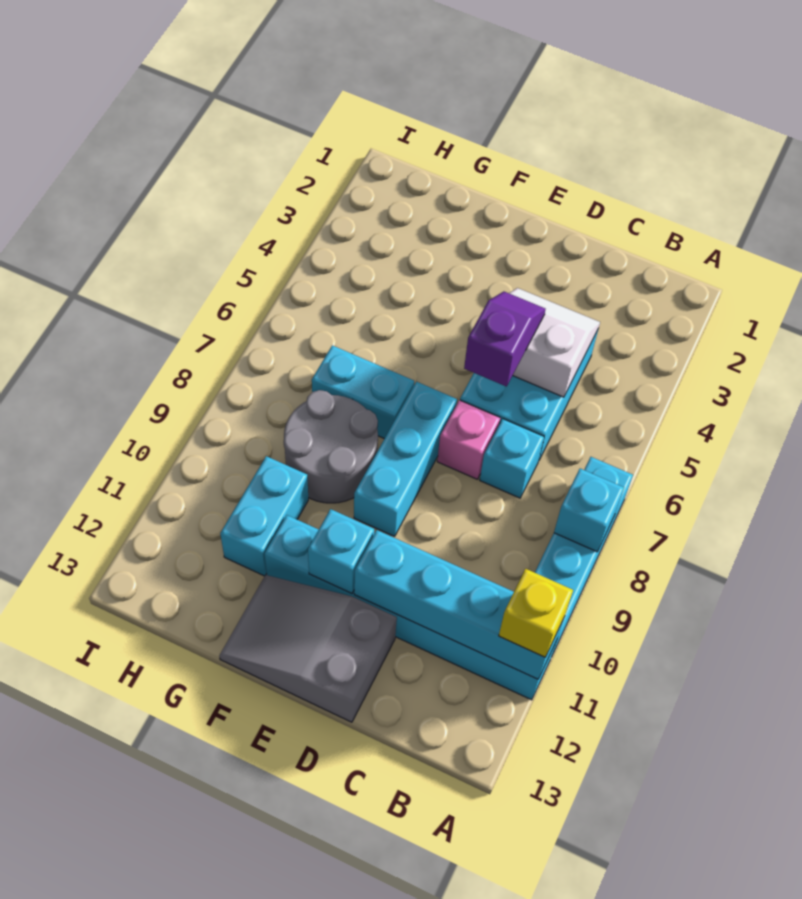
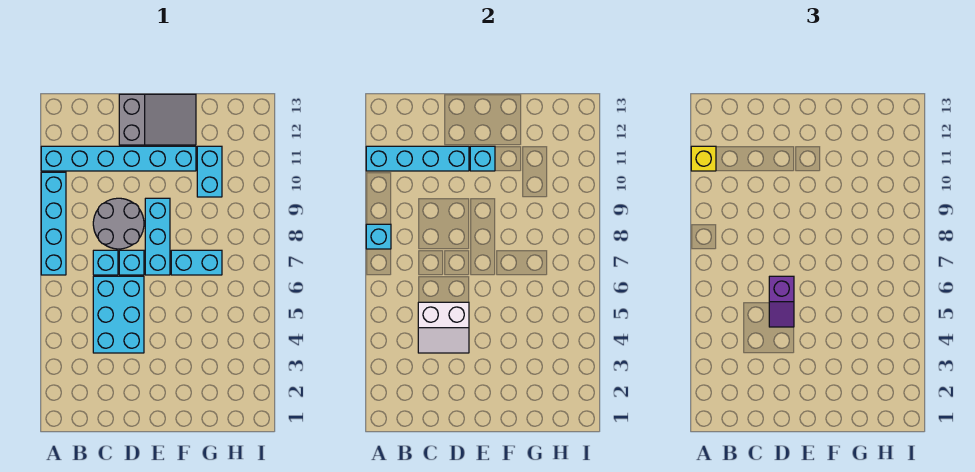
pink brick D7 level 1 -> cyan brick D7 level 1
grey round brick F8:G9 level 1 -> grey round brick C8:D9 level 1

